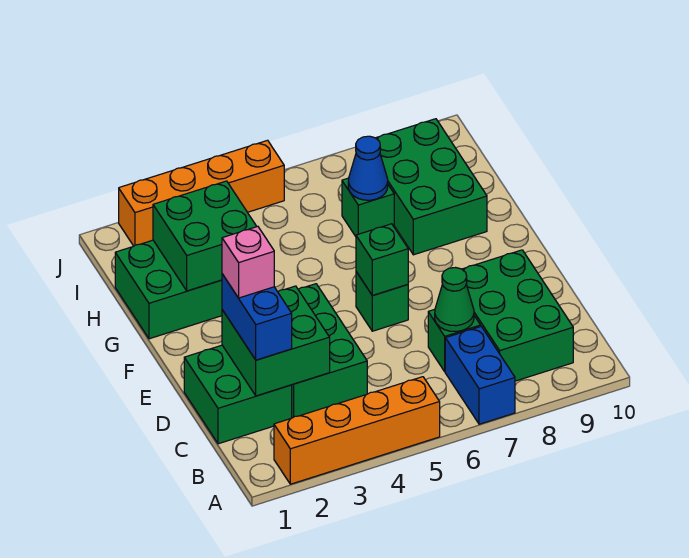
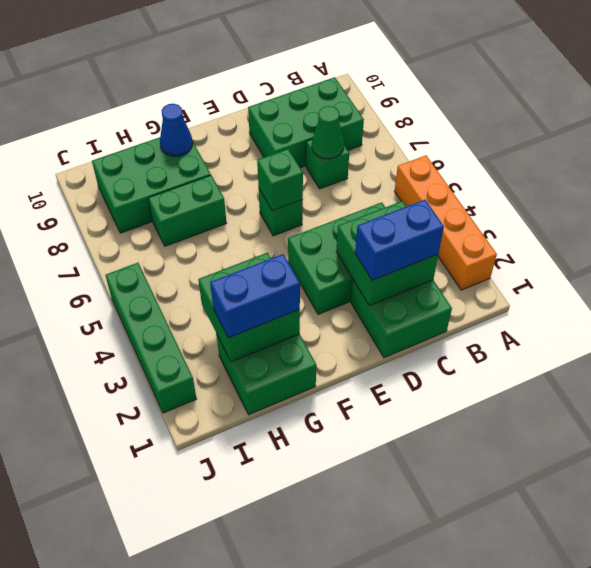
blue brick A7:B7 level 1 -> blue brick G2:H2 level 3
pink brick D2 level 4 -> none
green brick H7 level 1 -> green brick G7:H7 level 1
blue cone H7 level 2 -> blue cone G9 level 2
orange brick J2:J5 level 1 -> green brick J2:J5 level 1

